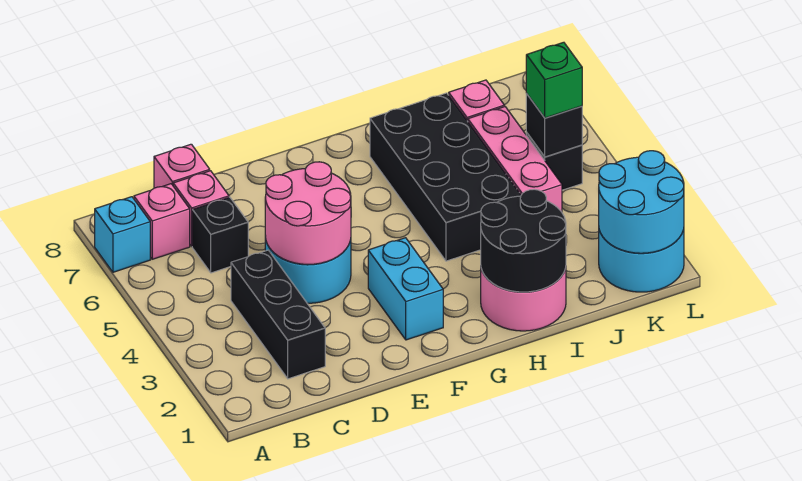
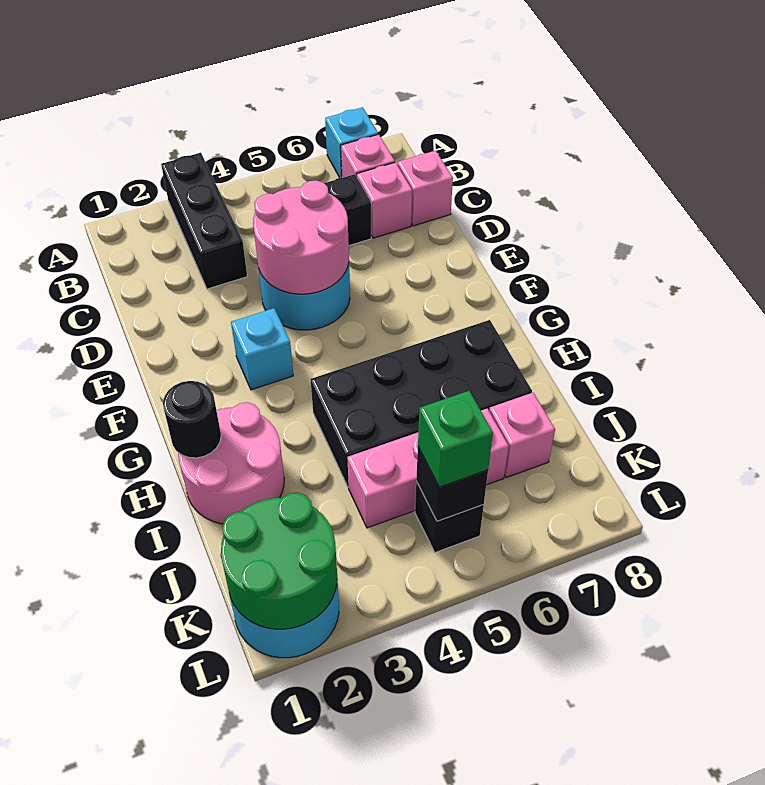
black brick C2:C4 level 1 -> black brick A3:C3 level 1
cyan brick F2:F3 level 1 -> cyan brick F3 level 1
black round brick H1:I2 level 2 -> black round brick H1 level 2
cyan round brick K1:L2 level 2 -> green round brick K1:L2 level 2

